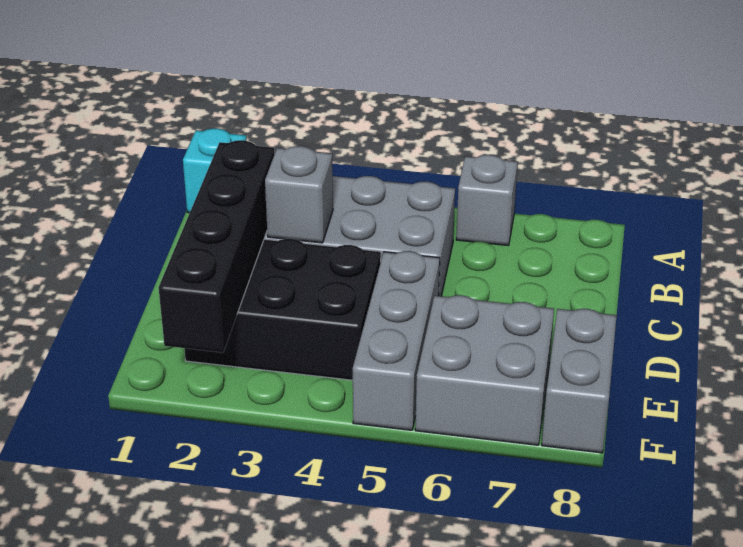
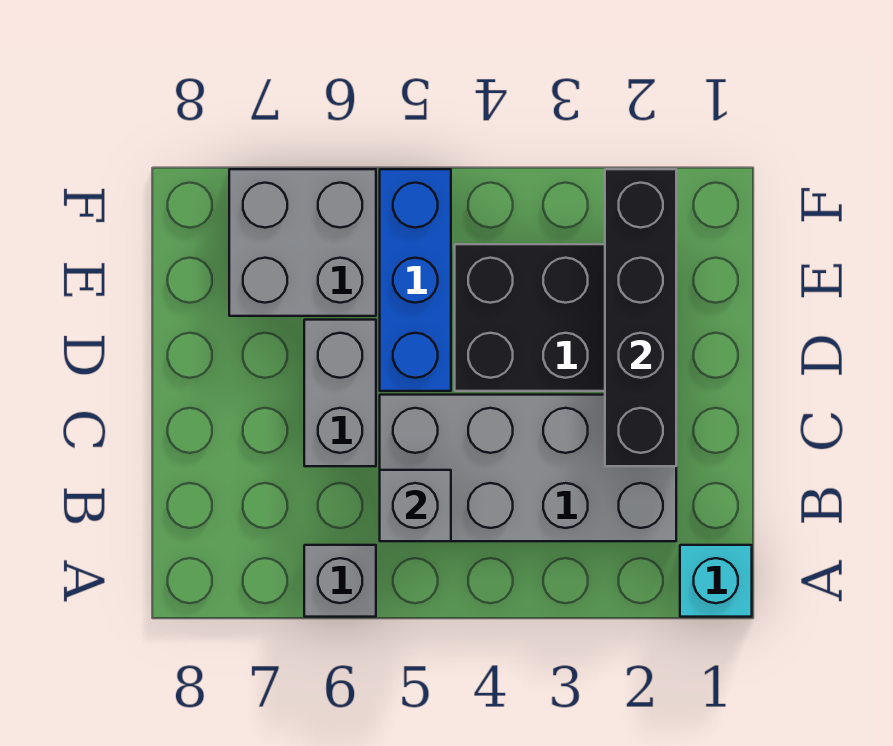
grey brick C3 level 2 -> grey brick B5 level 2
grey brick D5:F5 level 1 -> blue brick D5:F5 level 1
grey brick E8:F8 level 1 -> grey brick C6:D6 level 1

